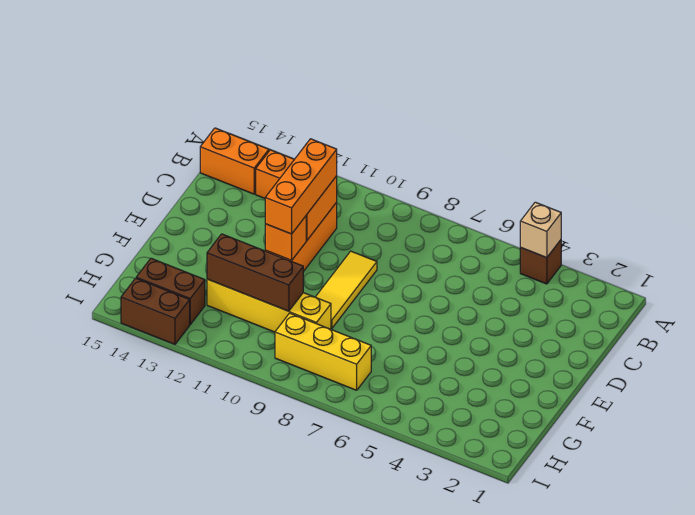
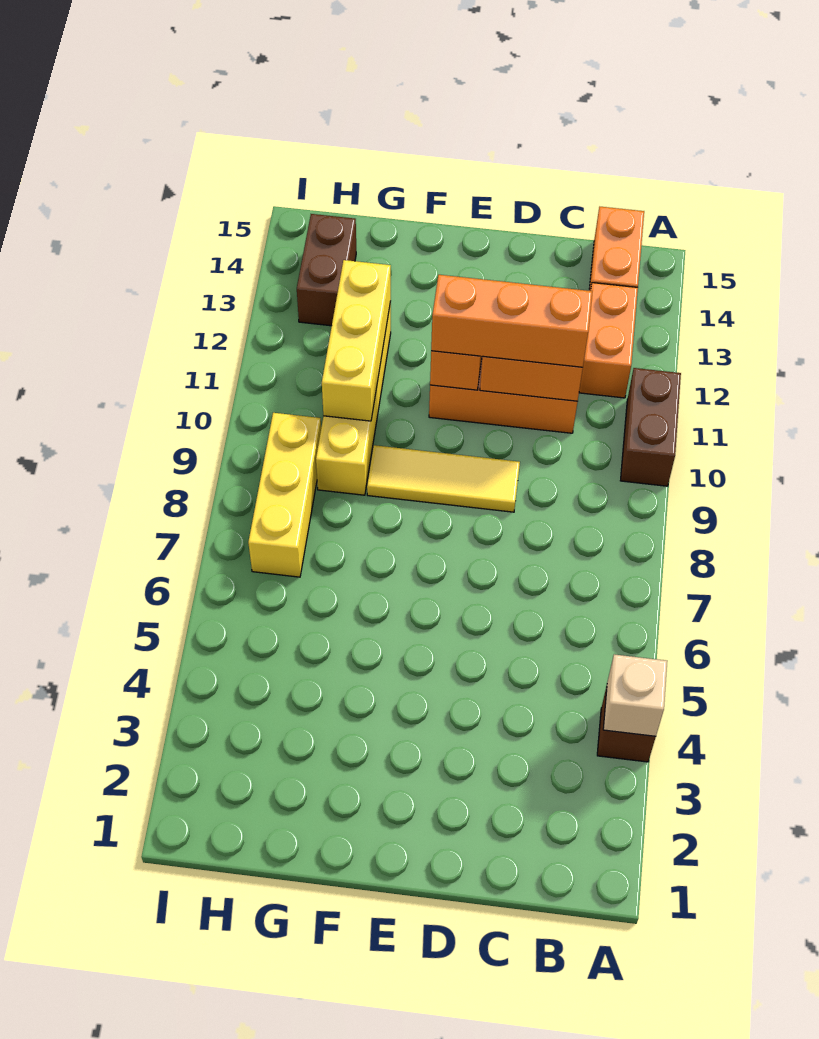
brown brick G10:G12 level 2 -> yellow brick G10:G12 level 2
brown brick I13:I14 level 1 -> brown brick A10:A11 level 1

